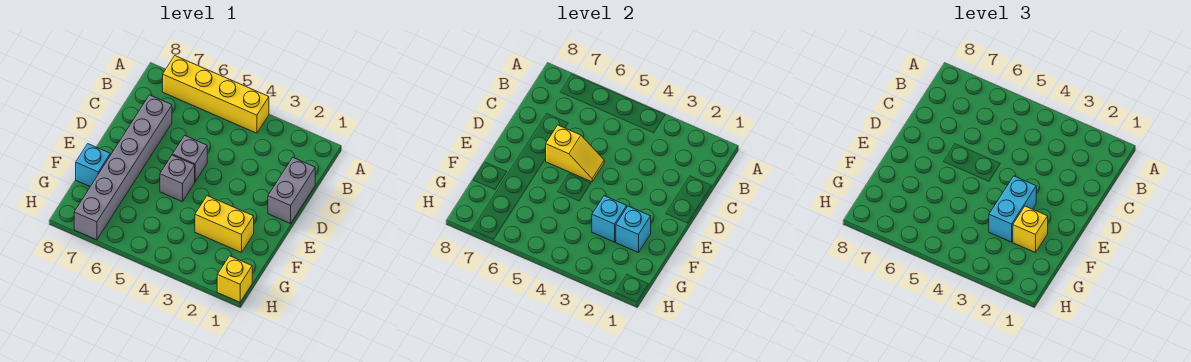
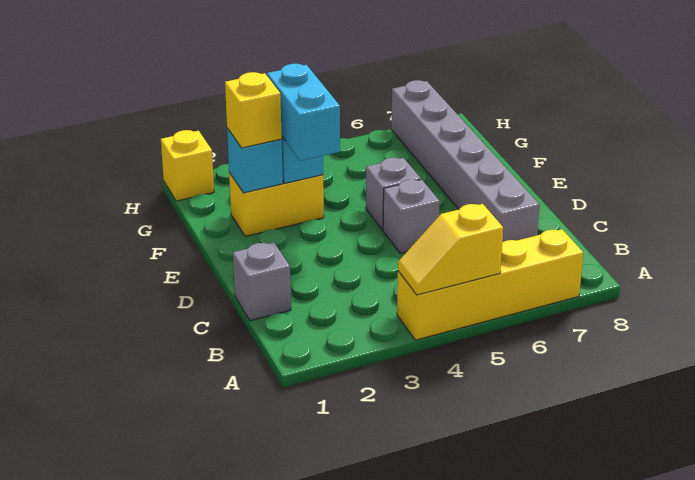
grey brick C1:D1 level 1 -> grey brick C1 level 1
yellow slope D5:D6 level 2 top 6 -> yellow slope A4:A5 level 2 top 5
cyan brick F8 level 1 -> none

